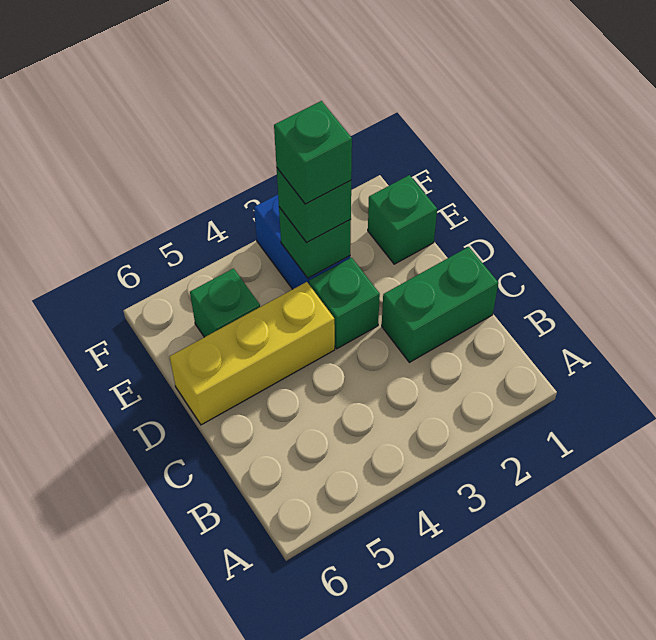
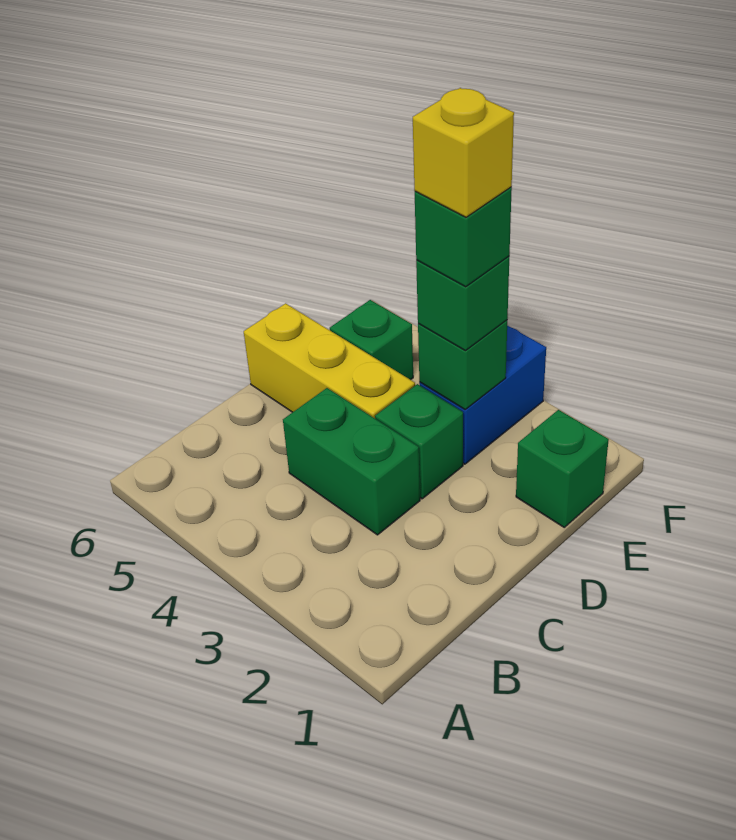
green brick C1:C2 level 1 -> green brick C3:C4 level 1
none -> yellow brick E3 level 5

